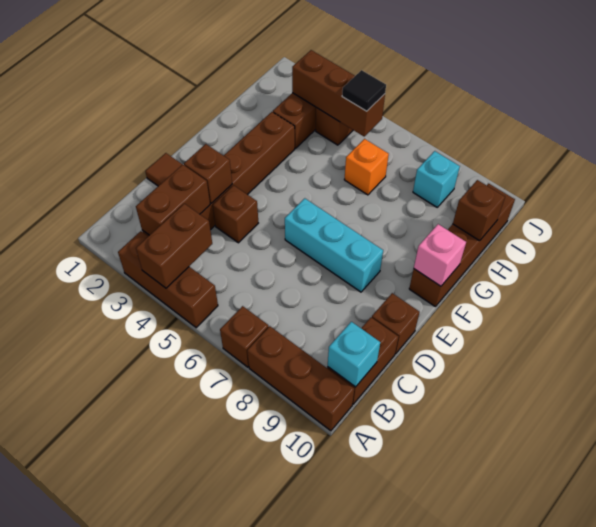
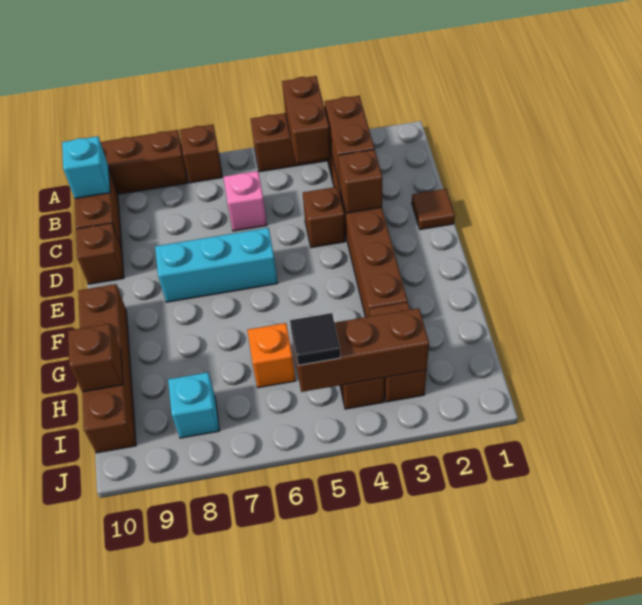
pink brick F10 level 2 -> pink brick C6 level 1

